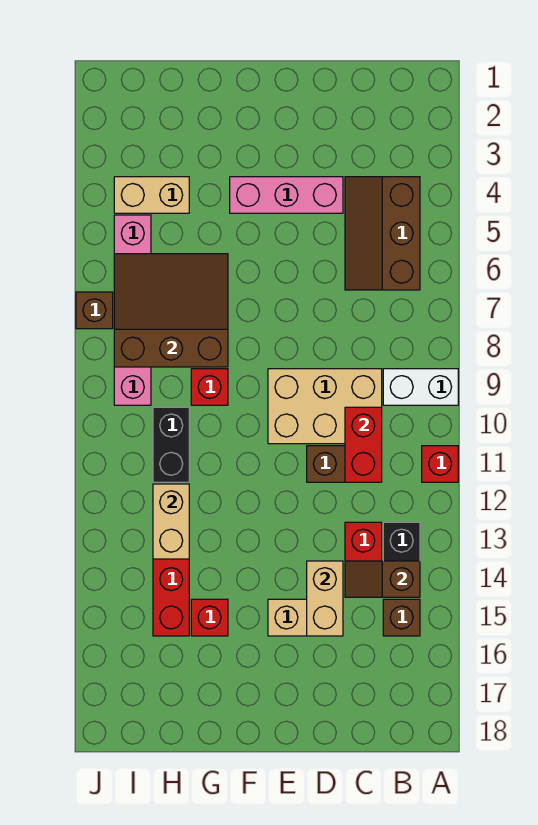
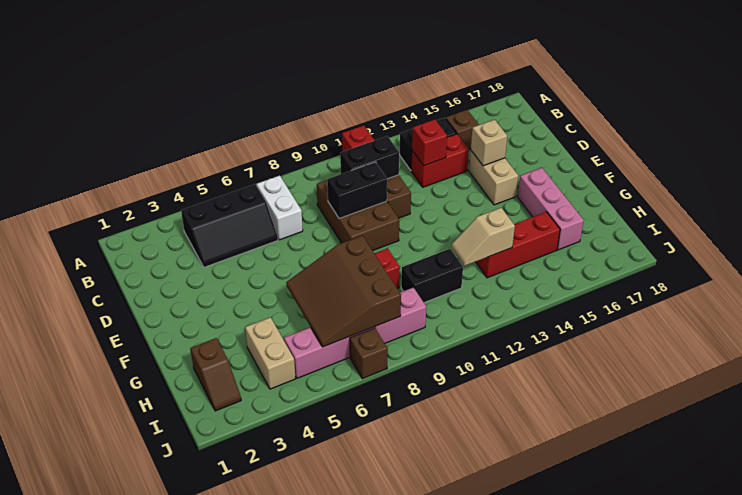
white brick A9:B9 level 1 -> white brick B7:C7 level 1
brown slope B4:C6 level 1 top B -> black slope B4:C6 level 1 top B
brown slope B14:C14 level 2 top B -> brown slope H2:I2 level 1 top H
tan brick C9:E10 level 1 -> brown brick C9:E10 level 1
red brick C10:C11 level 2 -> black brick C10:C11 level 2
pink brick D4:F4 level 1 -> pink brick F16:H16 level 1
none -> black brick D9:D10 level 2
tan brick D14:D15 level 2 -> tan brick D15 level 2
red brick G15 level 1 -> red brick C13 level 2
tan brick H12:H13 level 2 -> tan slope H12:H13 level 2 top 13

